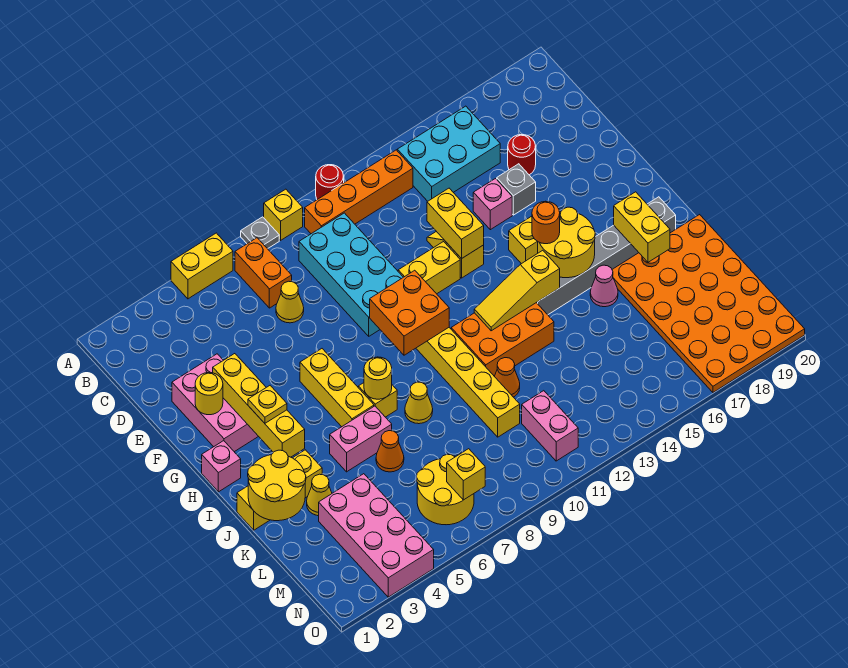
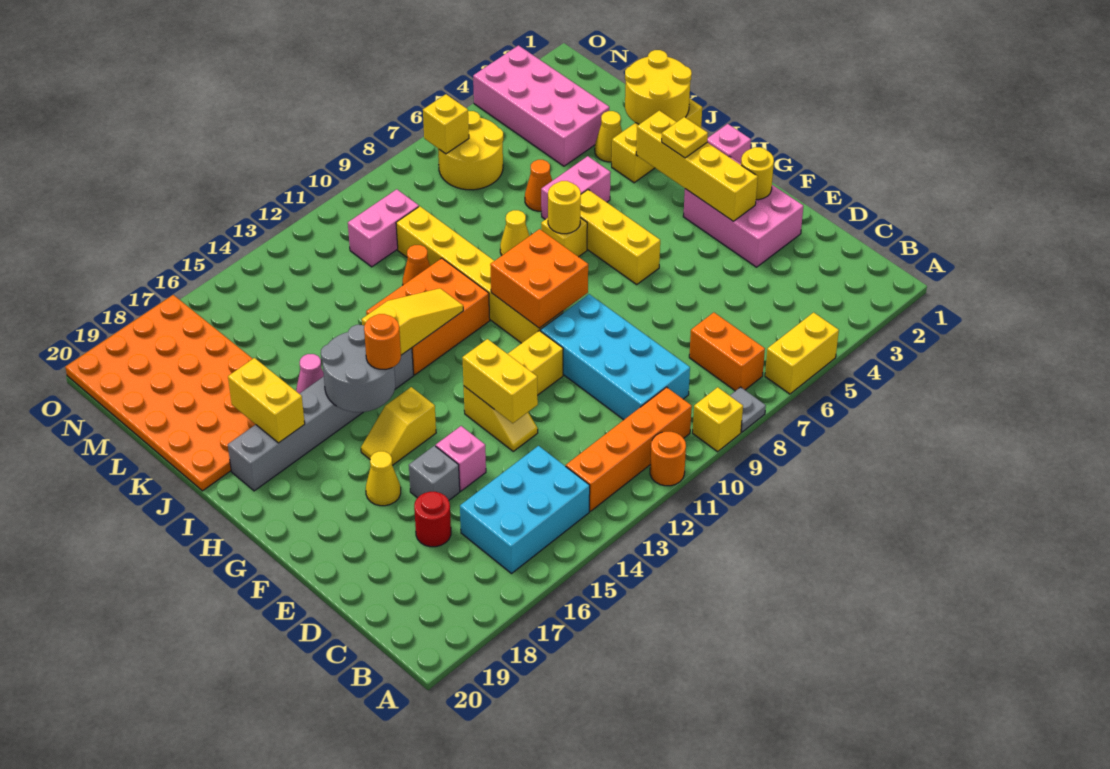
red round brick A11 level 1 -> orange round brick A11 level 1
yellow cone D7 level 1 -> yellow cone F17 level 1
yellow round brick H15:I16 level 2 -> grey round brick H15:I16 level 2
pink brick M11:N11 level 1 -> pink brick M10:M11 level 1

